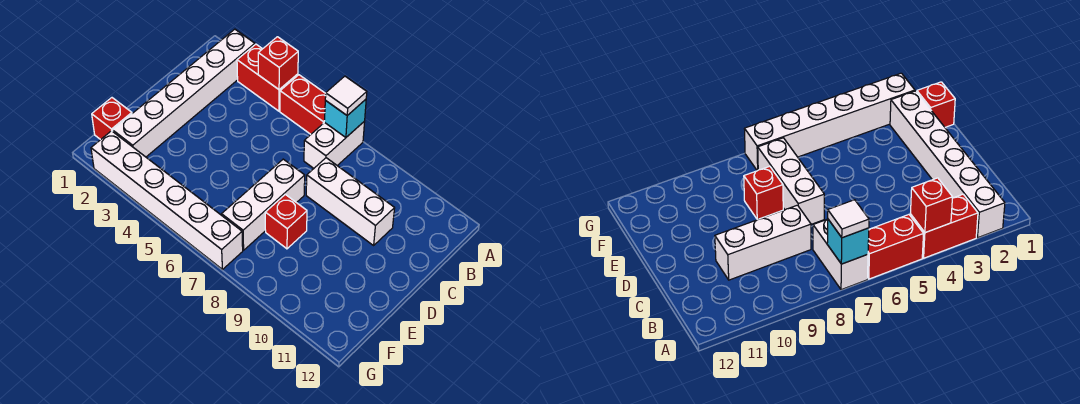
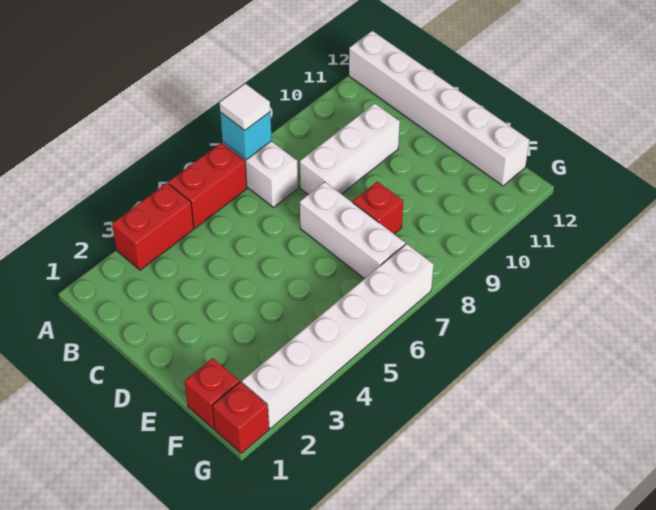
white brick A2:F2 level 1 -> white brick A12:F12 level 1
red brick A4 level 2 -> red brick G1 level 1

